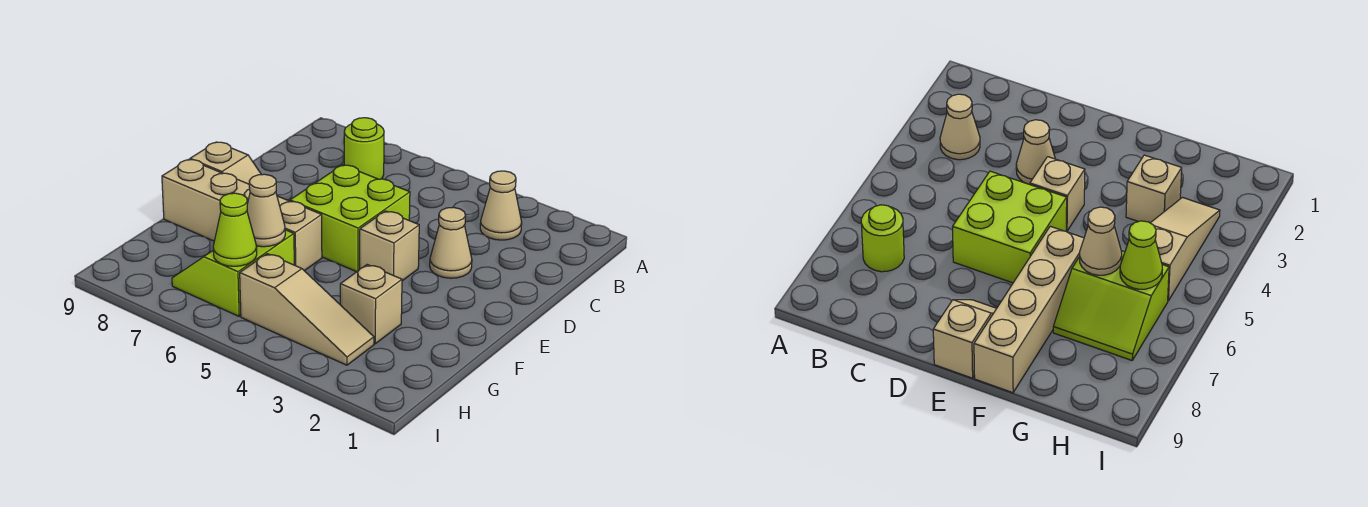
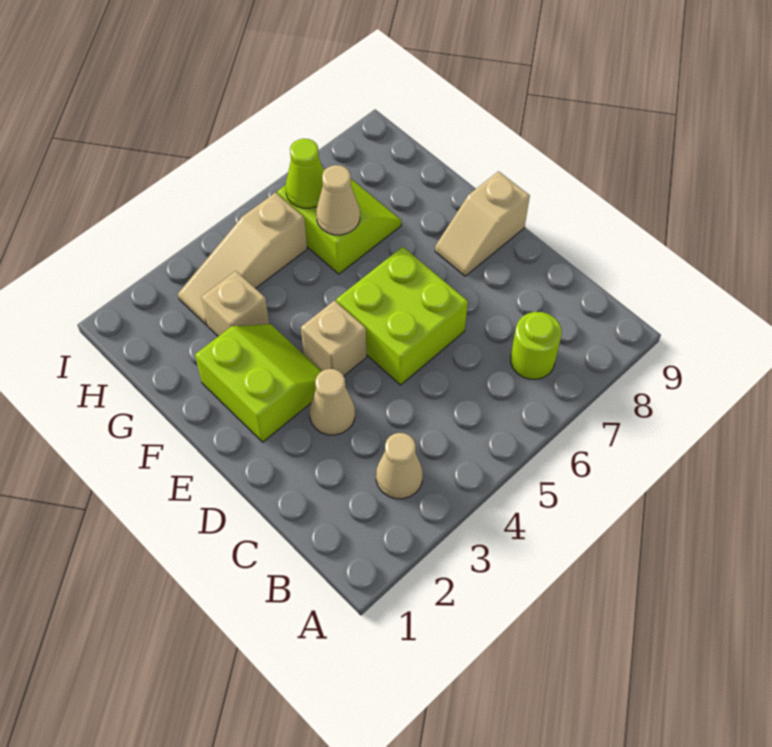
none -> lime slope E2:F3 level 1 top 2
tan brick F6:F9 level 1 -> none

